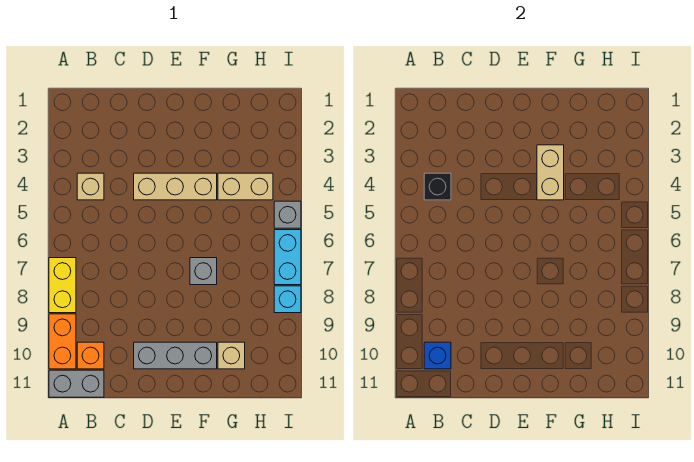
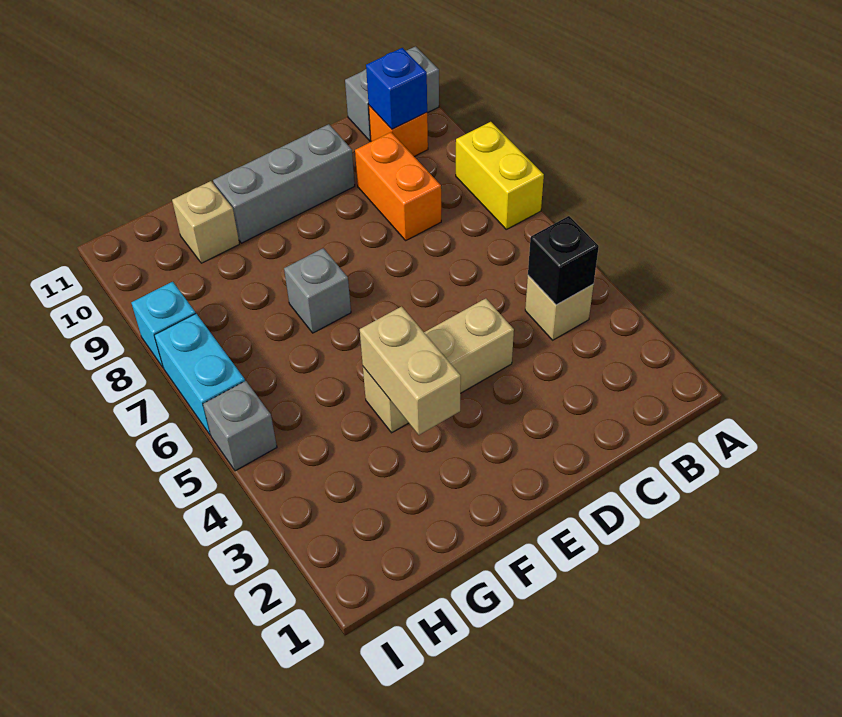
orange brick A9:A10 level 1 -> orange brick C8:C9 level 1
tan brick G4:H4 level 1 -> none

